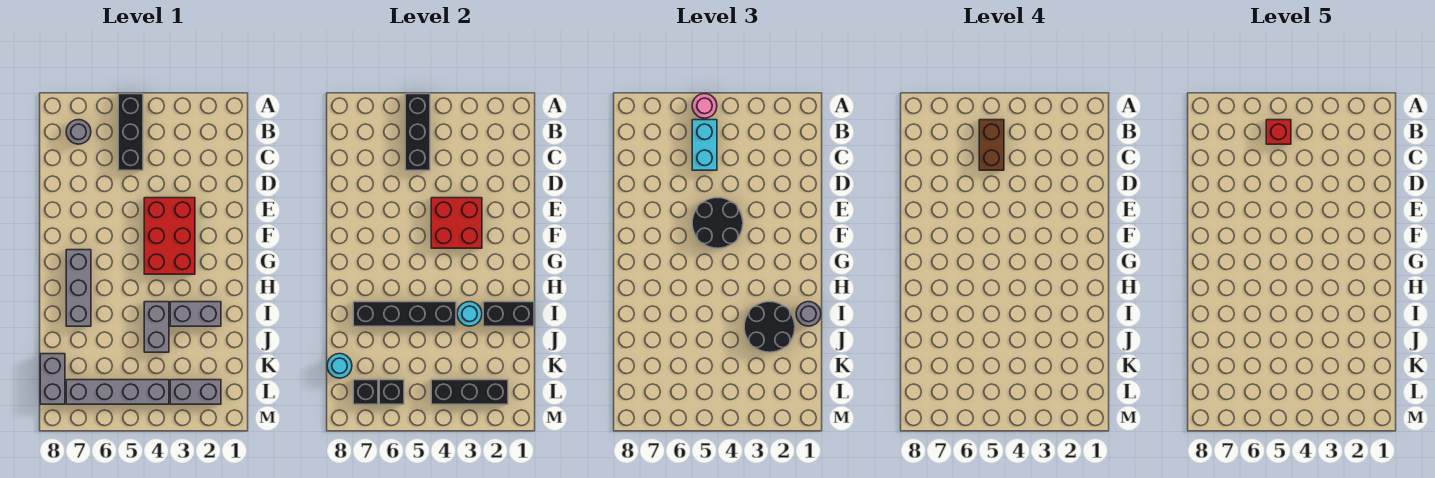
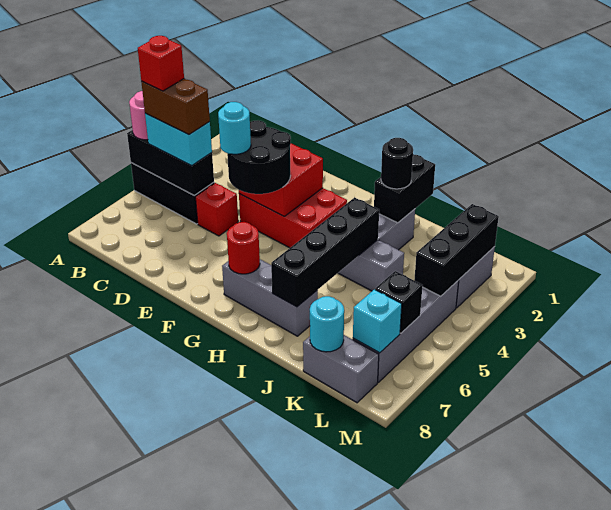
grey round brick B7 level 1 -> none
none -> red brick D5 level 1
none -> red round brick G7 level 2
grey round brick I1 level 3 -> none
black round brick I2:J3 level 3 -> black round brick I2 level 3
cyan round brick I3 level 2 -> cyan round brick E5 level 4
black brick L7 level 2 -> cyan brick L7 level 2

